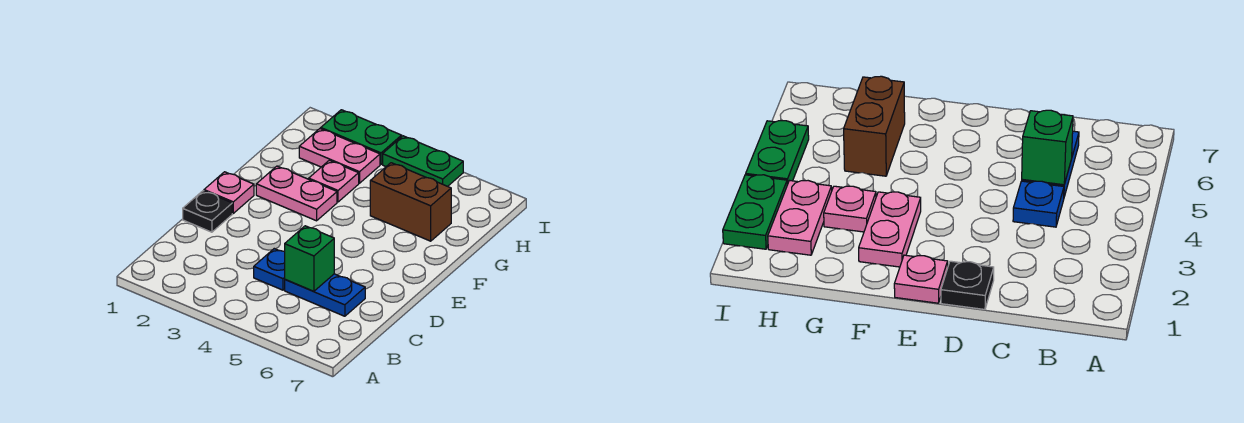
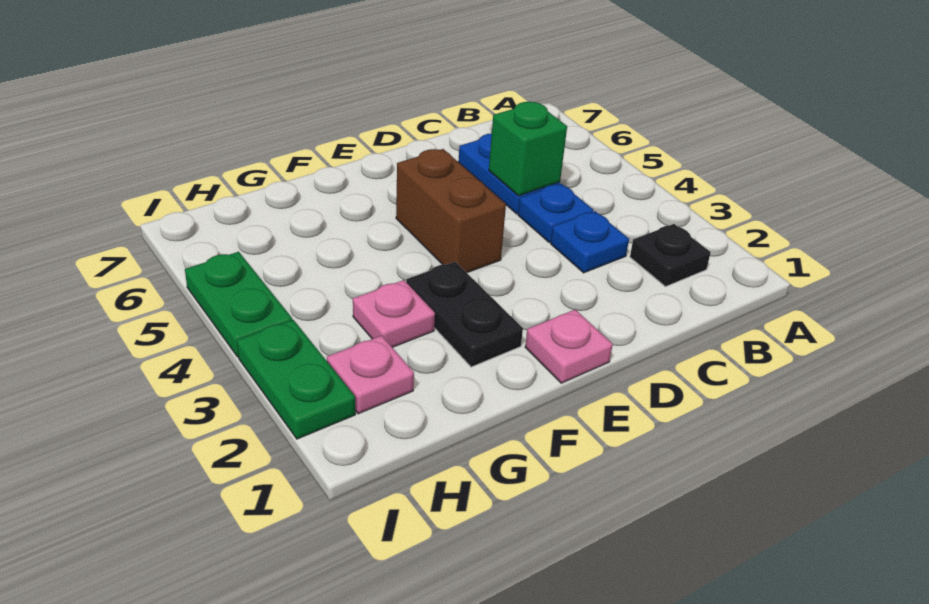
none -> blue plate C3 level 1
black plate D1 level 1 -> black plate B2 level 1
pink plate F2:F3 level 1 -> black plate F2:F3 level 1
brown brick G5:G6 level 1 -> brown brick E4:E5 level 1
pink plate H2:H3 level 1 -> pink plate H2 level 1

